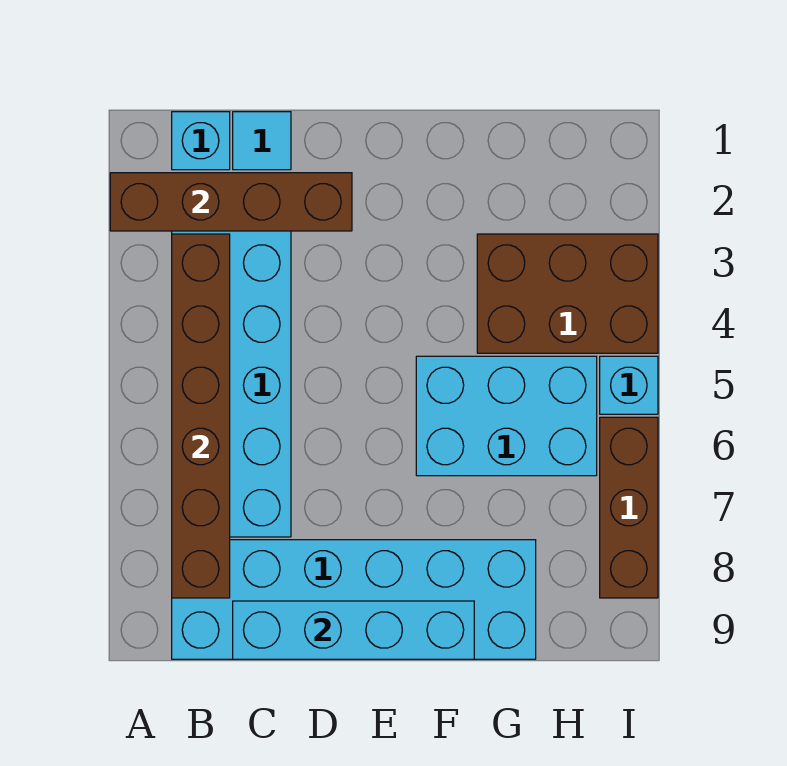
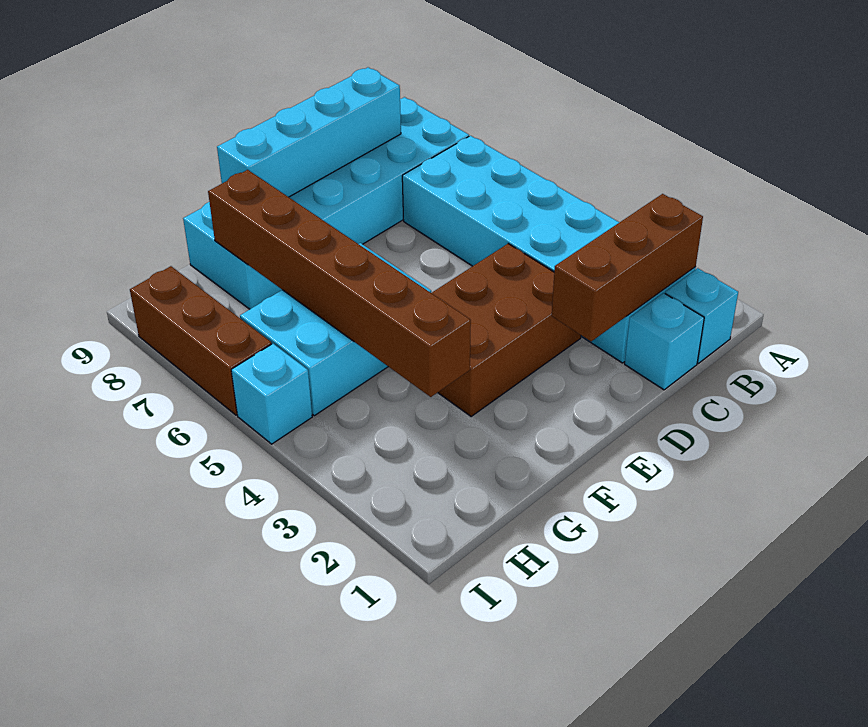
brown brick A2:D2 level 2 -> brown brick B2:D2 level 2
brown brick B3:B8 level 2 -> brown brick G3:G8 level 2
cyan tile C1 level 1 -> cyan brick C1 level 1
brown brick G3:I4 level 1 -> brown brick D3:F4 level 1

